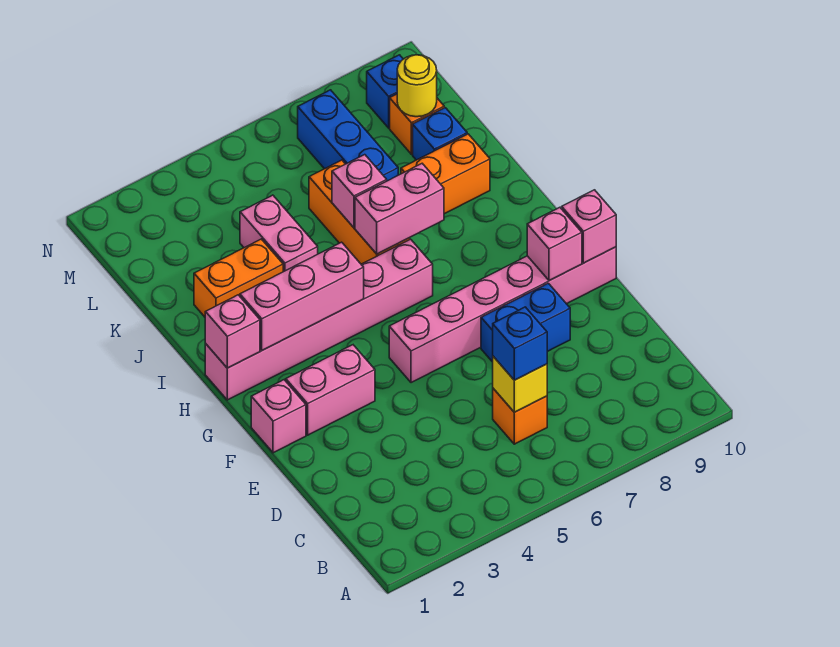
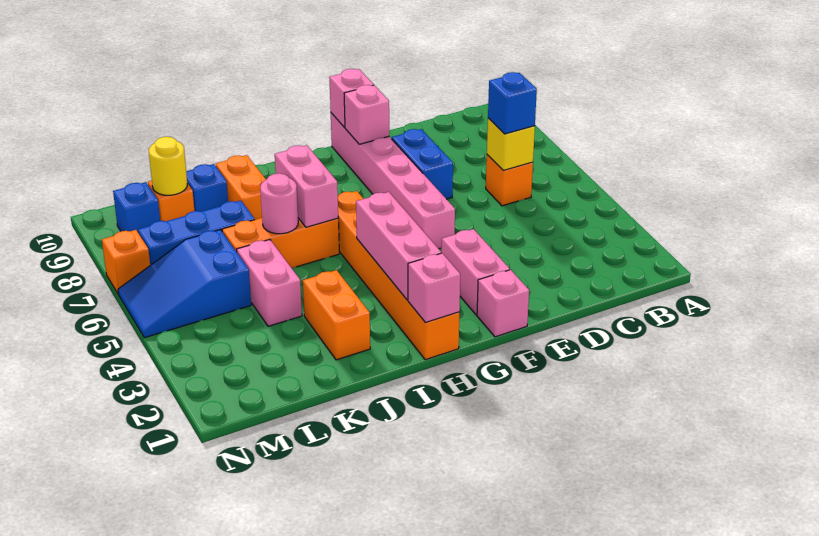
pink brick H1:H6 level 1 -> orange brick H1:H6 level 1
pink brick J4:K4 level 1 -> pink brick K4:K5 level 1
pink brick J6 level 2 -> pink round brick J6 level 2
none -> blue slope L5:N6 level 1 top L
none -> orange brick N7 level 1

